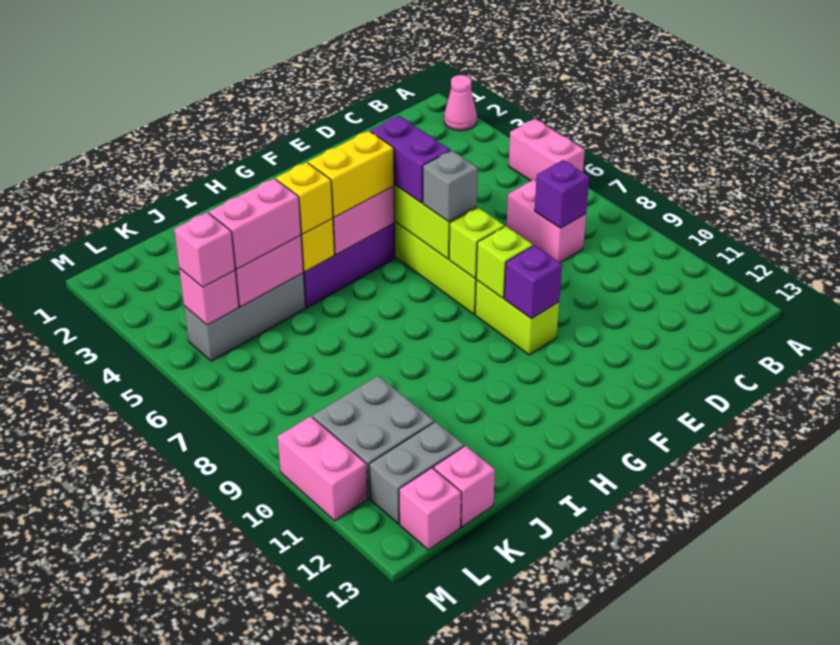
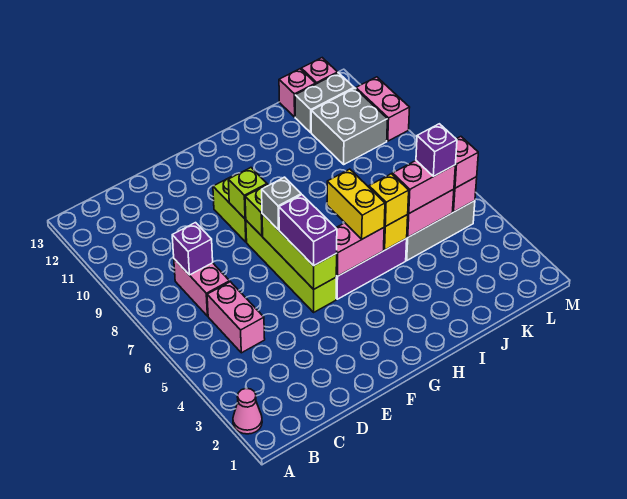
pink brick A5:A6 level 1 -> pink brick C5:C6 level 1
purple brick F10 level 2 -> purple brick K5 level 4
yellow brick G5:H5 level 3 -> yellow brick H5:H6 level 3

